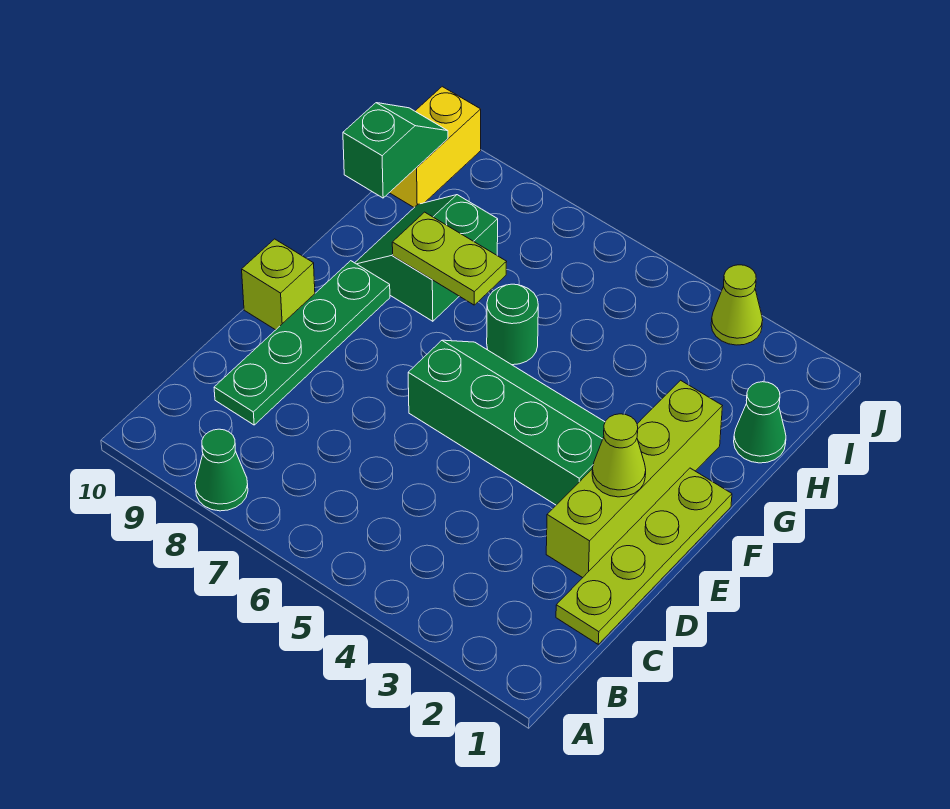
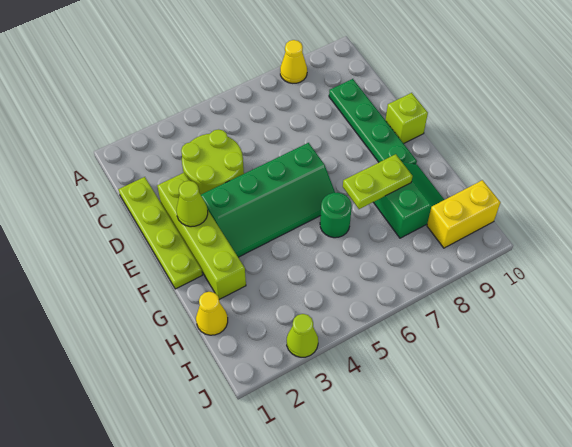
green cone A8 level 1 -> yellow cone A8 level 1
none -> lime round brick C3:D4 level 1
green cone H1 level 1 -> yellow cone H1 level 1
green slope H10:I10 level 2 top H -> none
yellow brick I10:J10 level 1 -> yellow brick I9:I10 level 1

